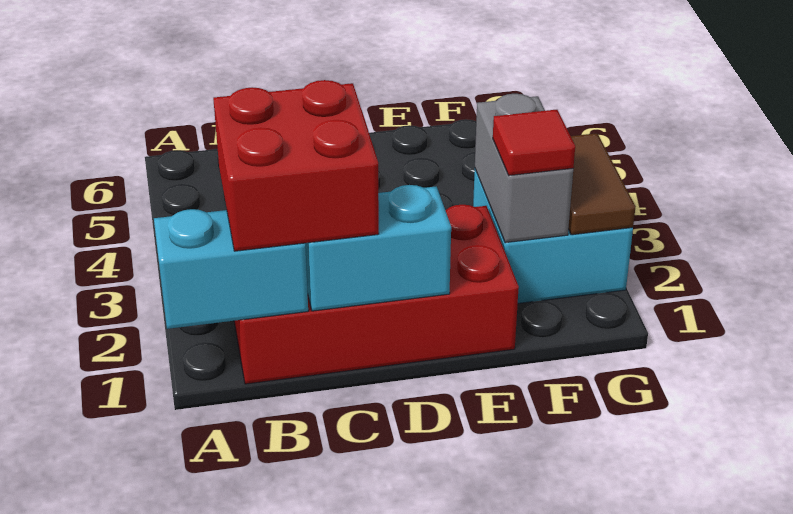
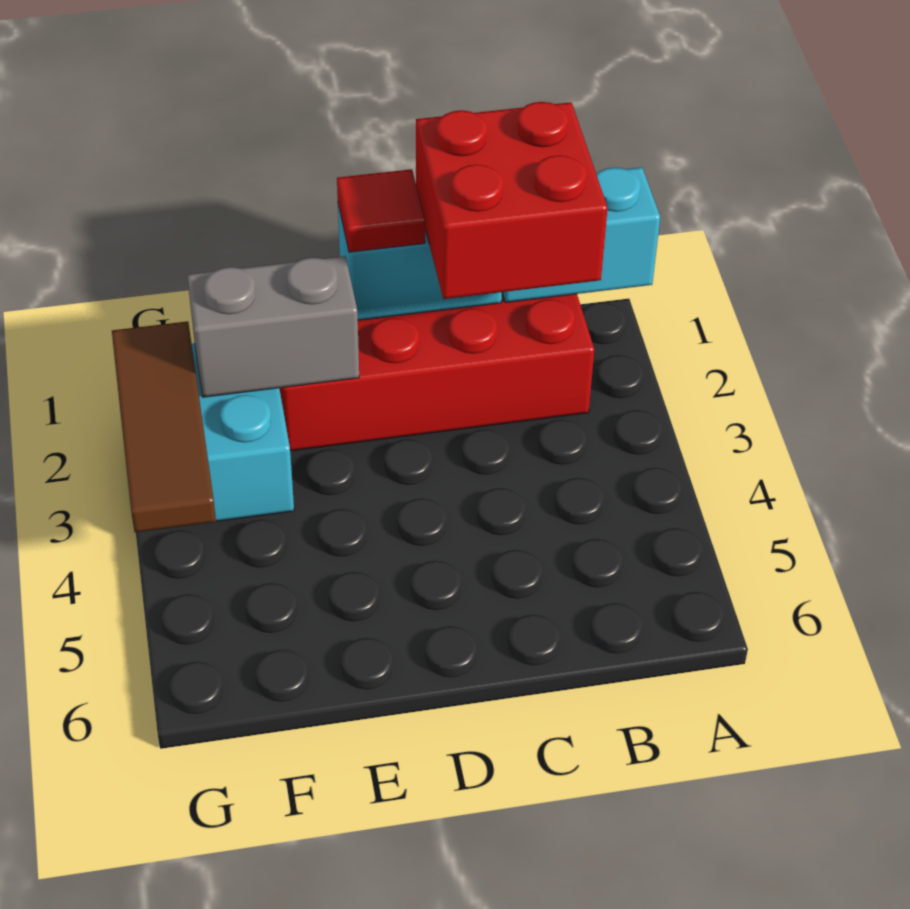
grey brick F2:F3 level 2 -> grey brick E2:F2 level 2
red tile F2 level 3 -> red tile D1 level 3
brown tile G2:G3 level 2 -> brown tile G2:G4 level 2

